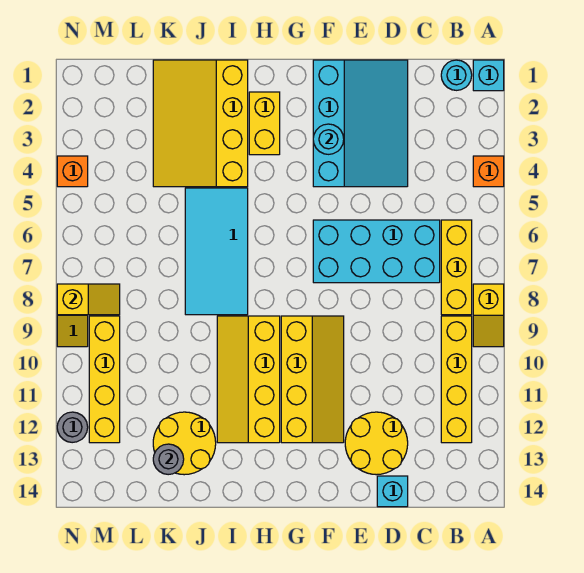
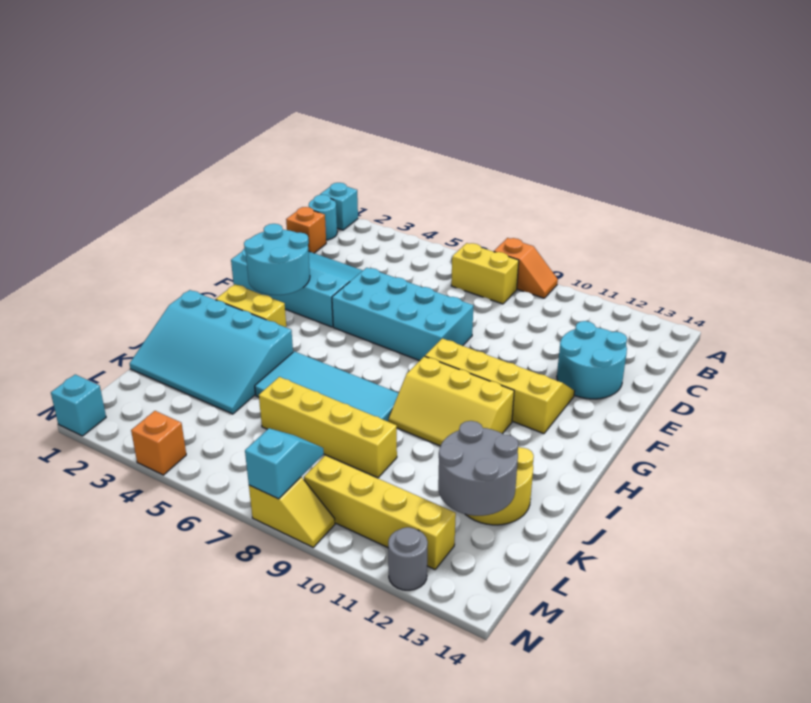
orange brick A4 level 1 -> orange brick C1 level 1
yellow slope A8:A9 level 1 top 8 -> orange slope A8:A9 level 1 top 8
yellow brick B6:B8 level 1 -> yellow brick B7:B8 level 1
yellow brick B9:B12 level 1 -> yellow brick K6:K9 level 1
cyan brick C6:F7 level 1 -> cyan brick E5:F8 level 1
yellow round brick D12:E13 level 1 -> cyan round brick D12:E13 level 1
cyan brick D14 level 1 -> cyan brick N1 level 1
cyan round brick F3 level 2 -> cyan round brick F2:G3 level 2
yellow slope H9:I12 level 1 top H -> yellow slope H9:I11 level 1 top H
yellow slope I1:K4 level 1 top I -> cyan slope I1:K4 level 1 top I
grey round brick K13 level 2 -> grey round brick K12:L13 level 2
yellow slope M8:N8 level 2 top N -> cyan slope M8:N8 level 2 top N

